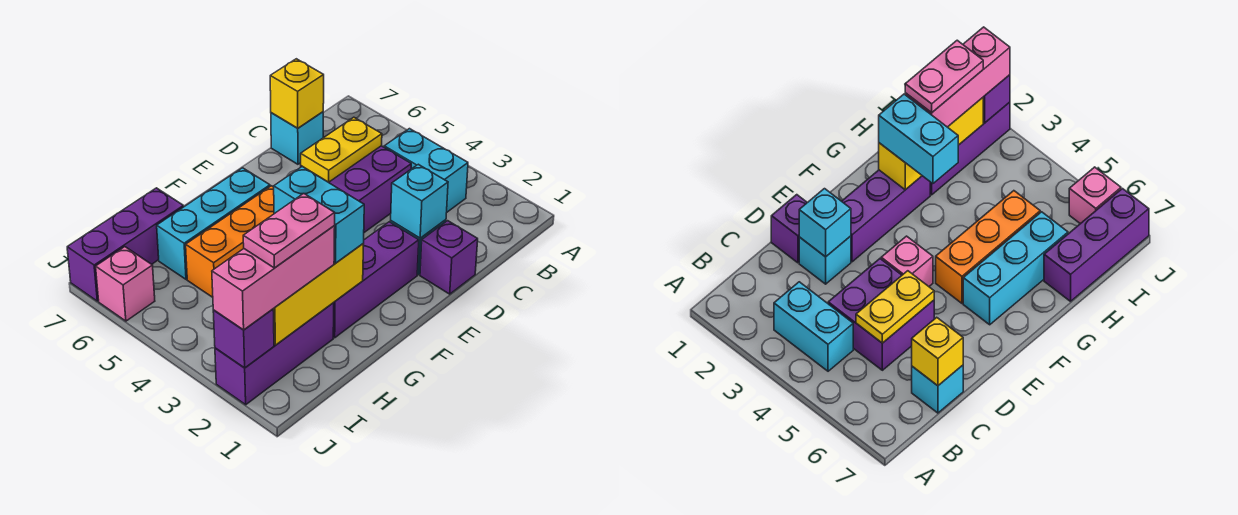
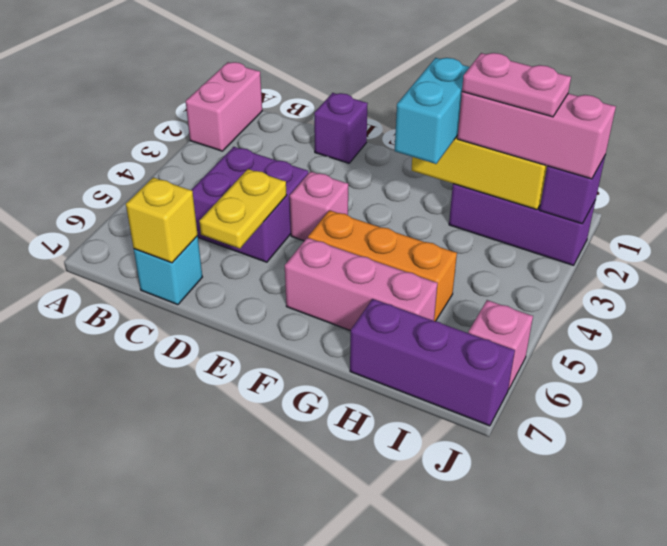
none -> pink brick A1:A2 level 1
cyan brick B3:B4 level 1 -> none
yellow plate C5:D5 level 2 -> yellow plate D5:D6 level 2
cyan brick D2 level 1 -> none
cyan brick D2 level 2 -> none
purple brick E2:G2 level 1 -> none
cyan brick F6:H6 level 1 -> pink brick F6:H6 level 1

